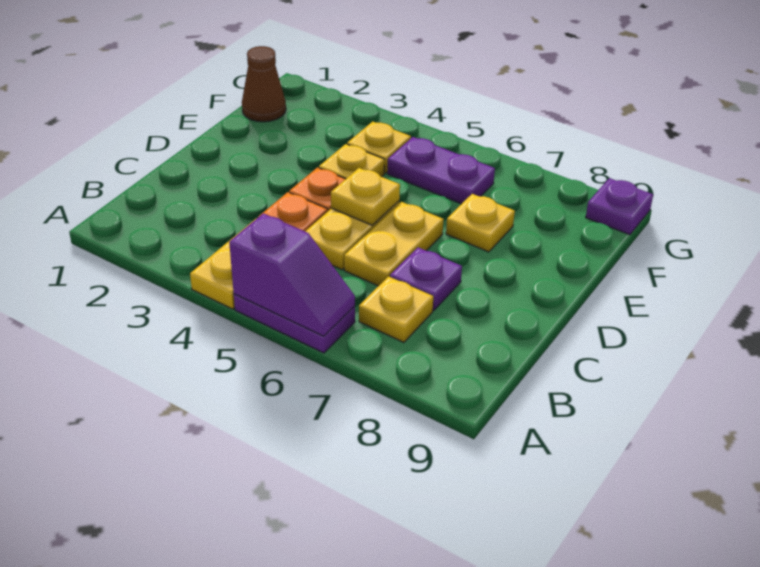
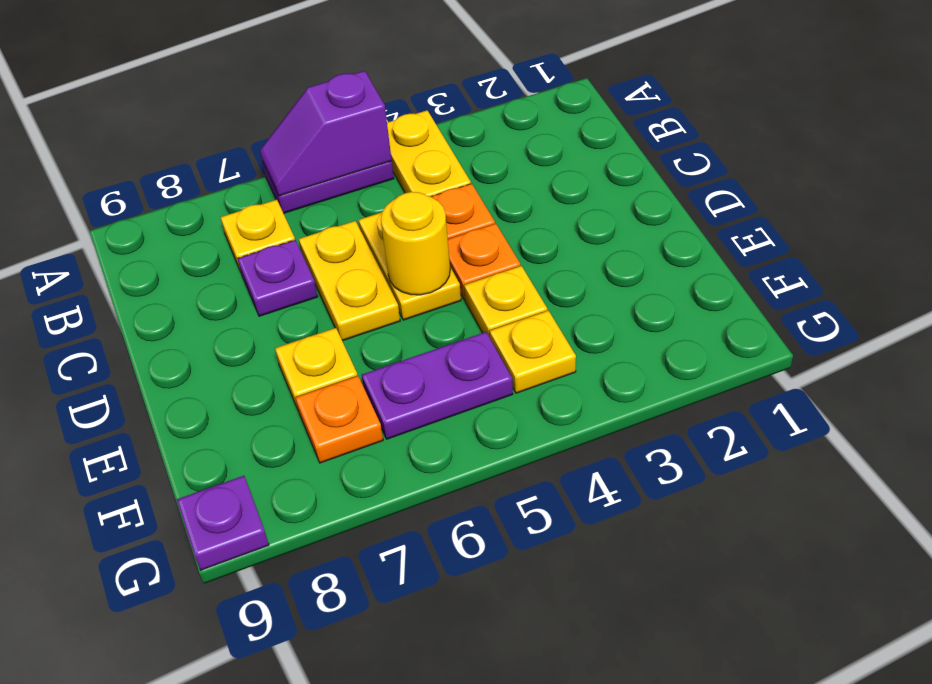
yellow plate D5 level 2 -> yellow round brick D5 level 2
brown cone F1 level 1 -> none
none -> orange plate F7 level 1

